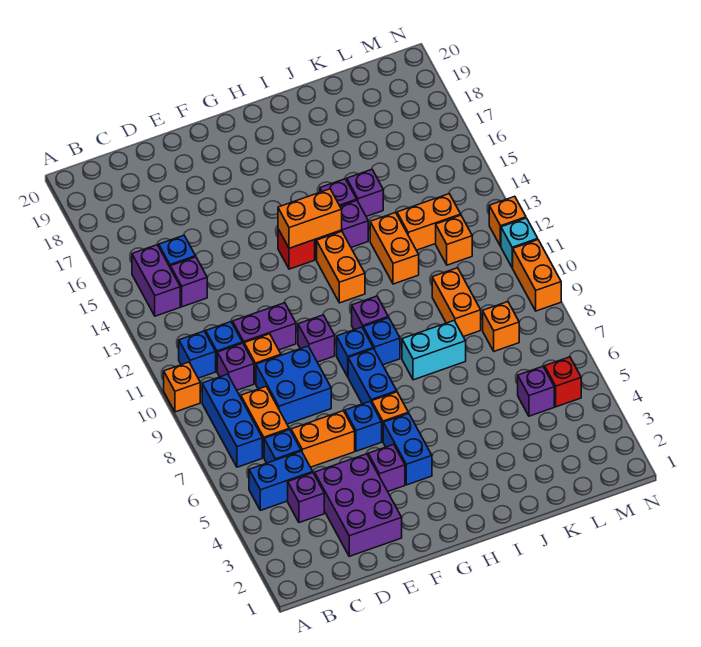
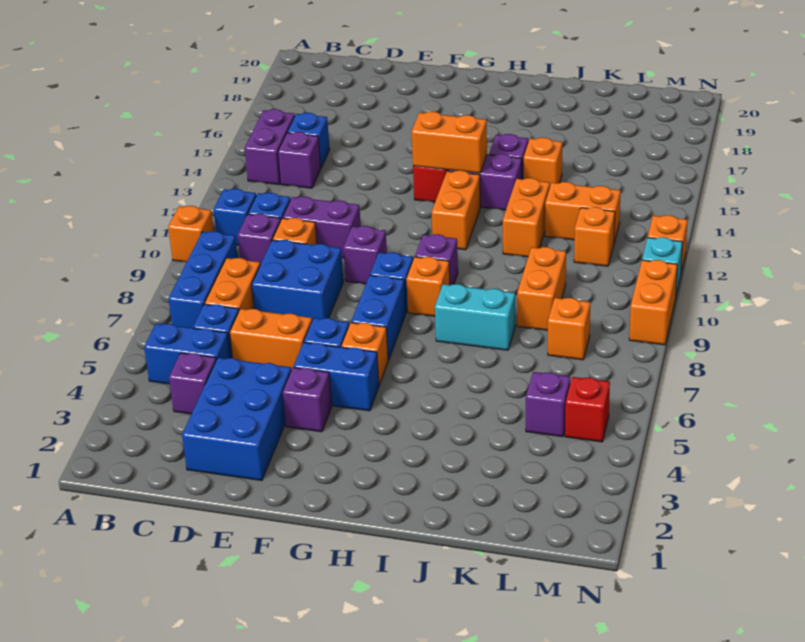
purple brick D2:E4 level 1 -> blue brick D2:E4 level 1
blue brick G4:G5 level 1 -> blue brick F5:G5 level 1
blue brick H9 level 1 -> orange brick H9 level 1
purple brick J15 level 1 -> orange brick J15 level 1

